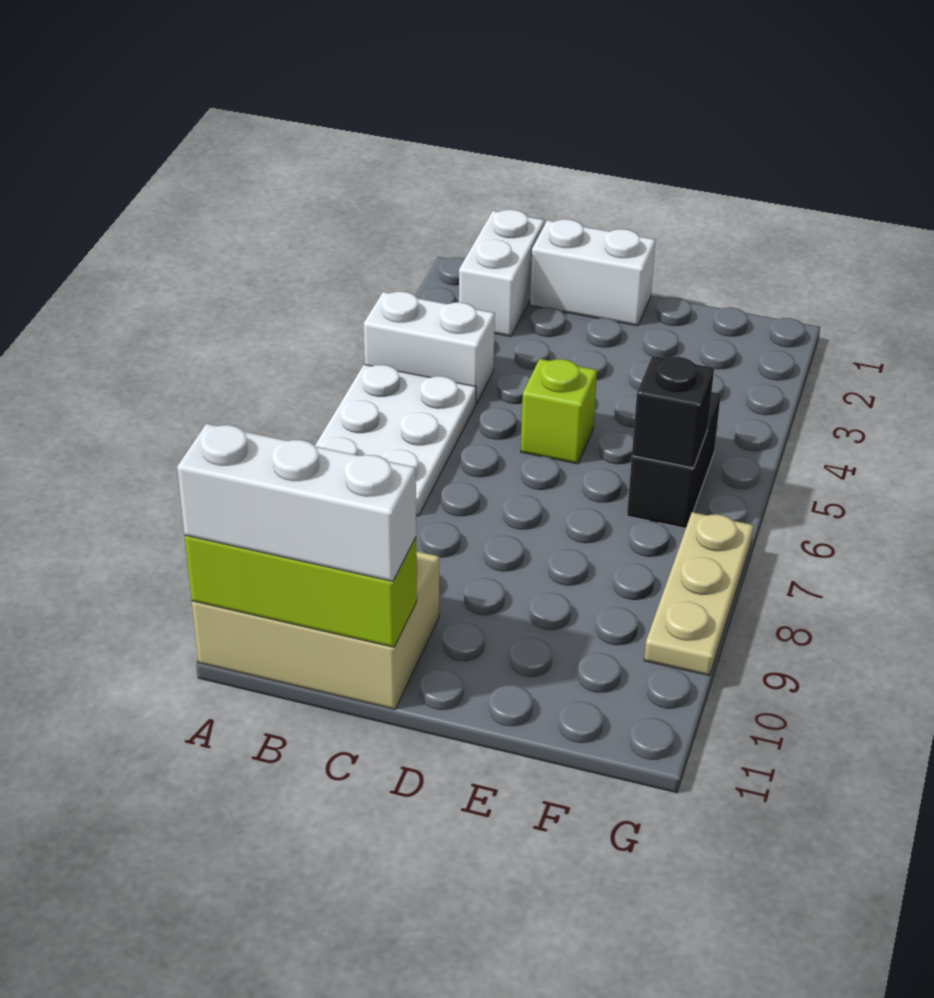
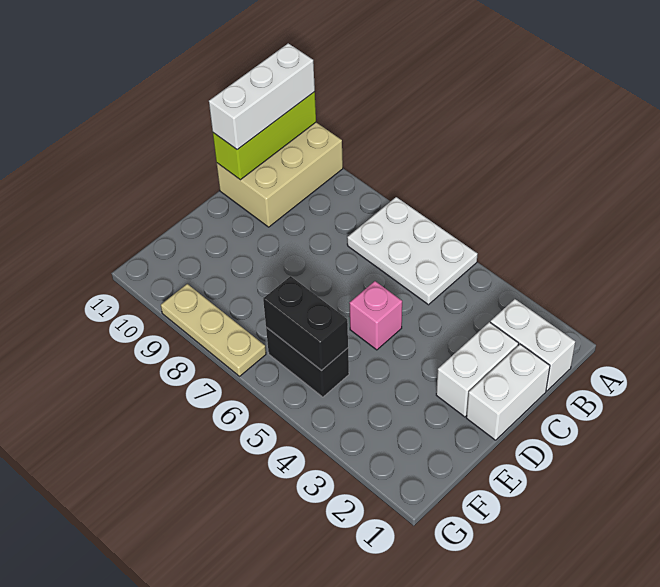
white brick A4:B4 level 1 -> white brick C2:D2 level 1
lime brick D5 level 1 -> pink brick D5 level 1
black brick F6 level 2 -> black brick F5:F6 level 2

